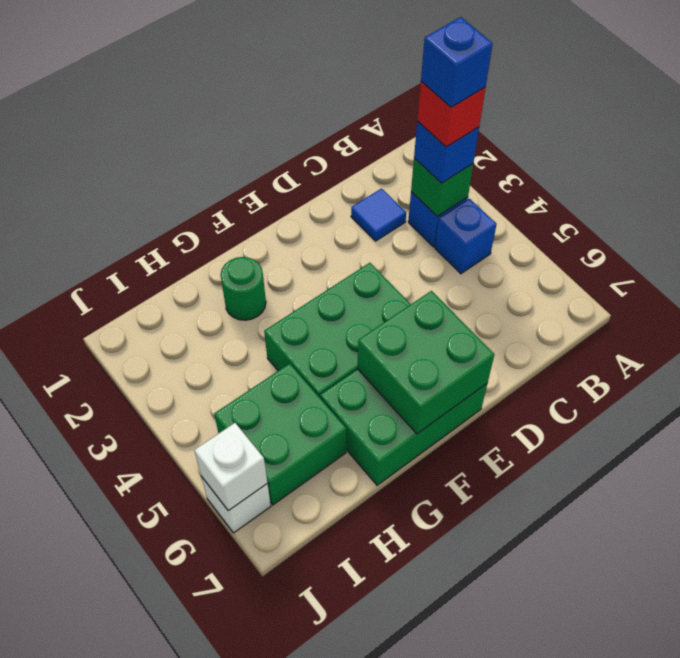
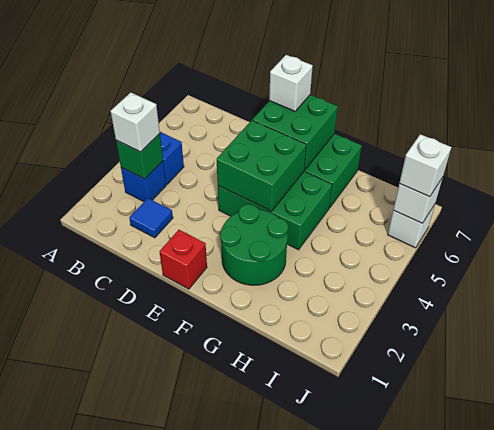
blue brick B3 level 3 -> white brick B3 level 3
red brick B3 level 4 -> red brick E1 level 1
blue brick B3 level 5 -> none
none -> white brick E7 level 3
green round brick G2 level 1 -> green round brick F2:G3 level 1
green brick H5:I6 level 1 -> green brick E4:F5 level 2
none -> white brick J6 level 3

